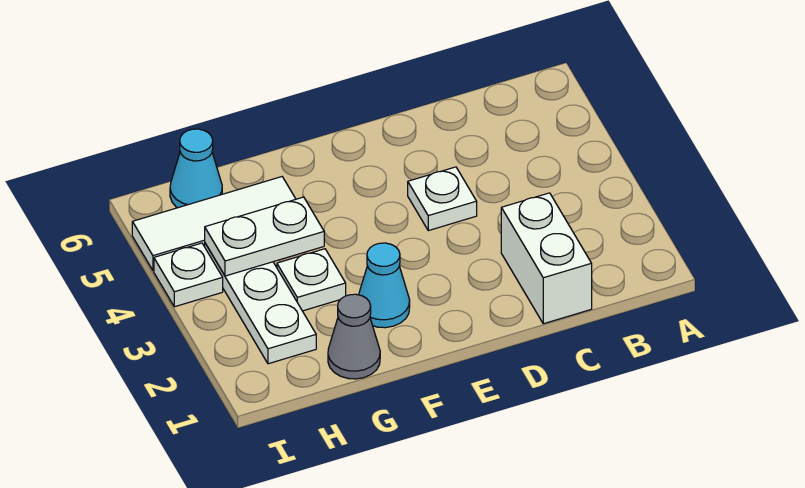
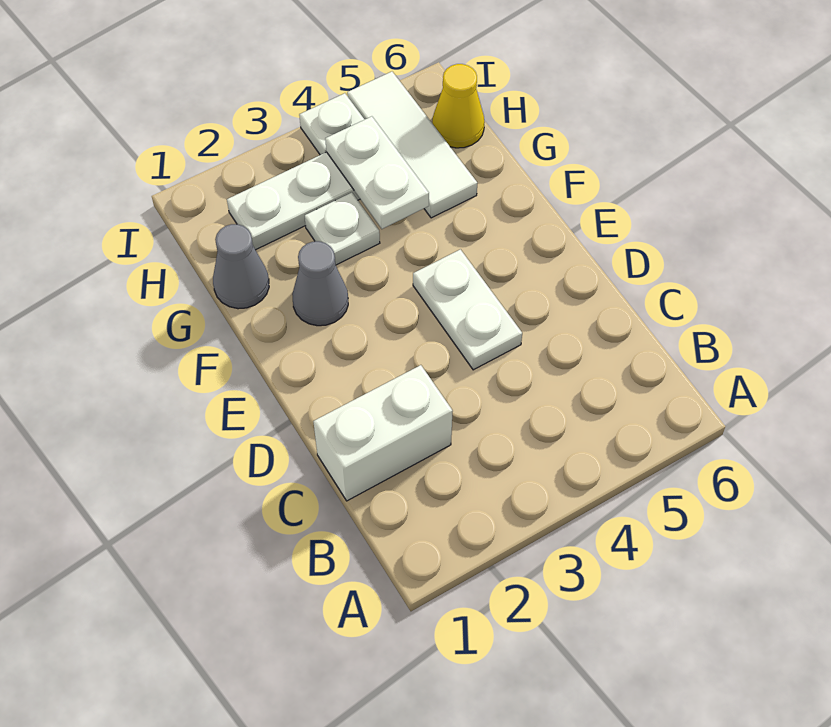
white plate D4 level 1 -> white plate D4:E4 level 1
cyan cone F2 level 1 -> grey cone F2 level 1
cyan cone H6 level 1 -> yellow cone H6 level 1

